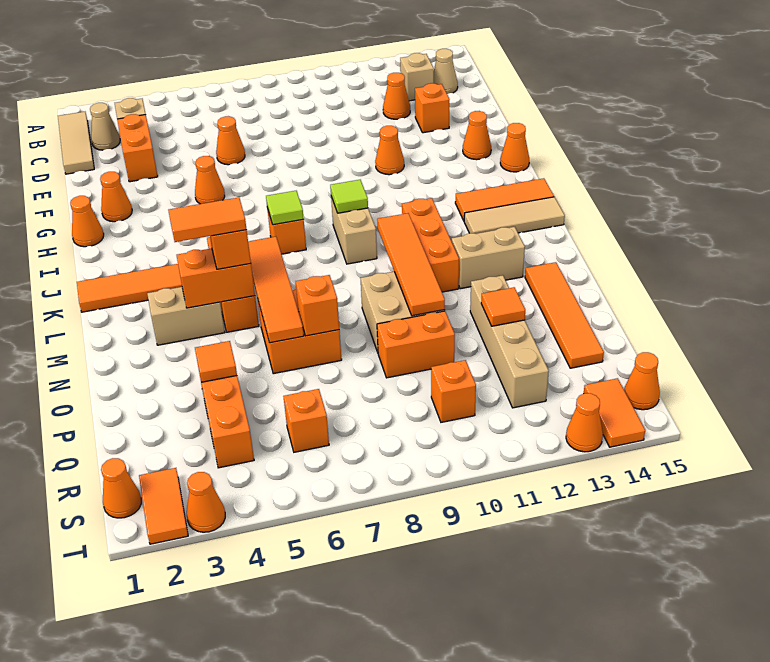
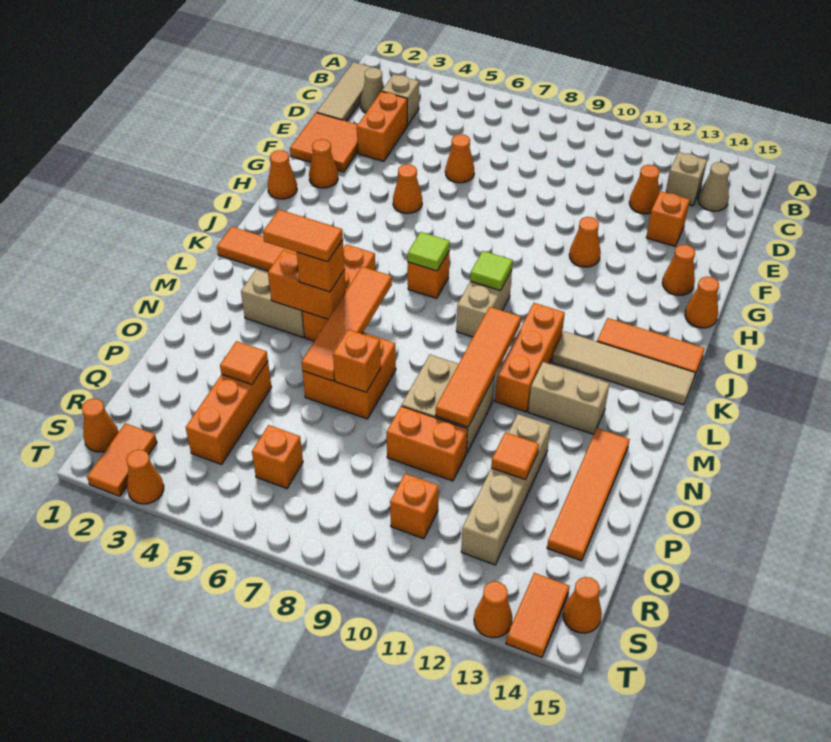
none -> orange tile E1:F2 level 1
tan tile K13:K15 level 1 -> tan tile K12:K15 level 1

